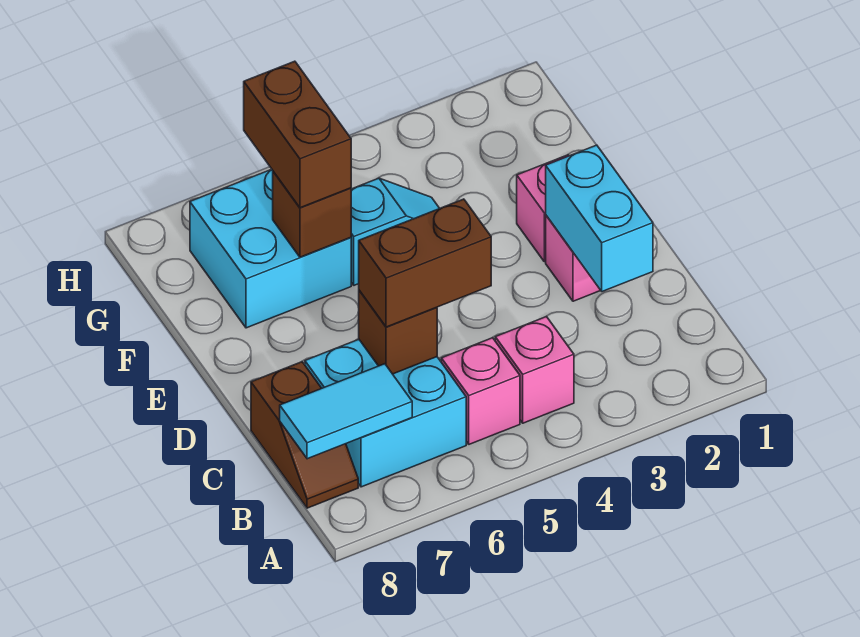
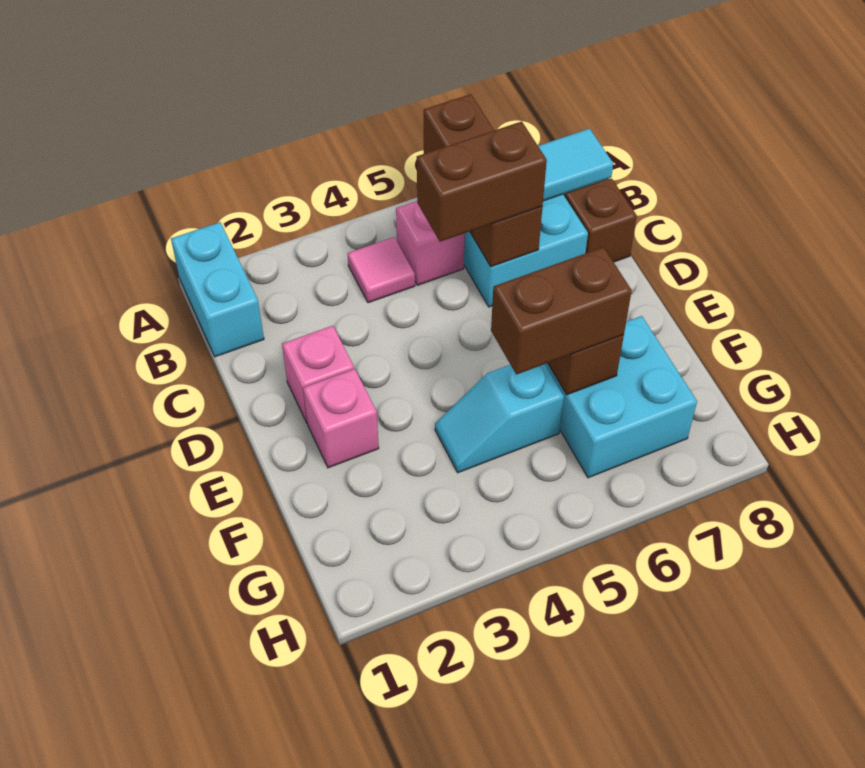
pink brick B4 level 1 -> pink tile B4 level 1
cyan brick C2:D2 level 2 -> cyan brick A1:B1 level 1
brown brick C6 level 2 -> brown brick A6:C6 level 2
brown brick F6:G6 level 3 -> brown brick F5:F6 level 3

